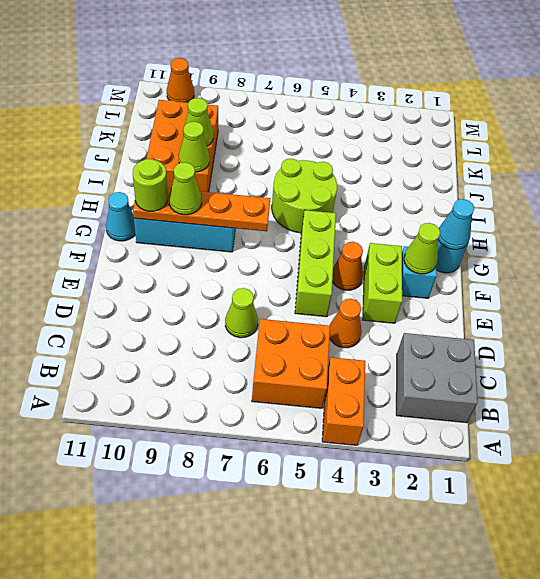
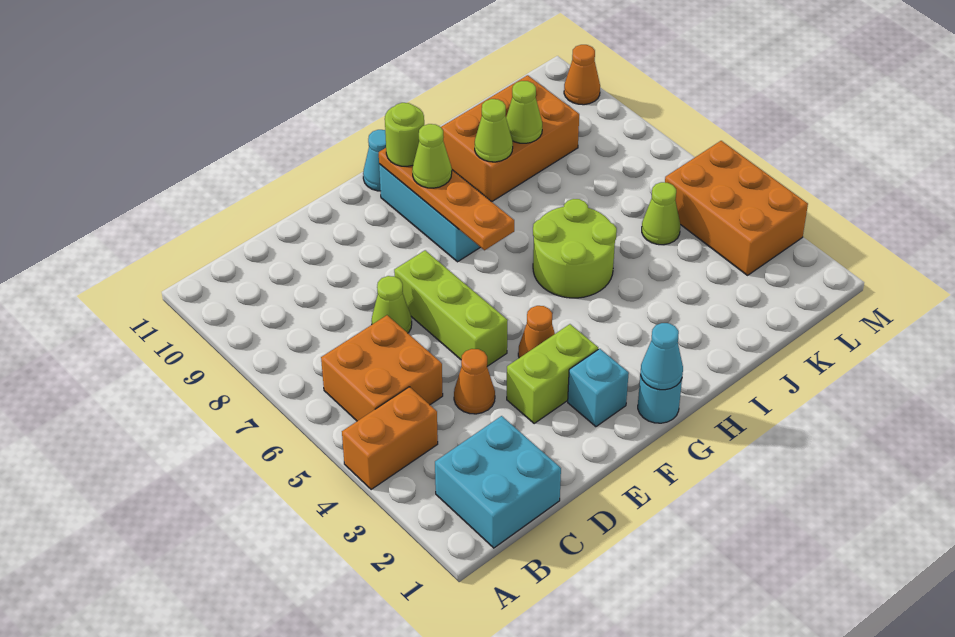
grey brick B1:C2 level 1 -> cyan brick B1:C2 level 1
lime brick E5:G5 level 1 -> lime brick E5:E7 level 1
lime cone F2 level 2 -> lime cone K5 level 1
none -> orange brick L3:M5 level 1

